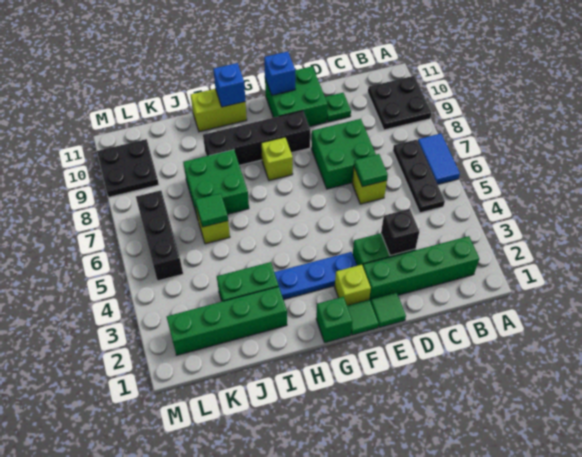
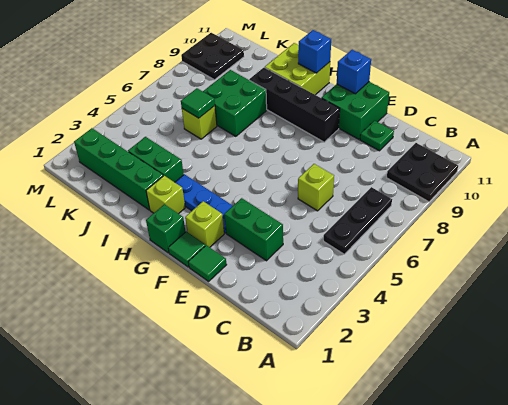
blue tile A6:A7 level 1 -> none
green brick B2:E2 level 1 -> none
black brick D3 level 2 -> none
green tile D6 level 2 -> none
green brick D7:E8 level 1 -> none
lime brick G8 level 1 -> lime brick H2 level 1
lime brick H11:I11 level 1 -> lime brick H10:I11 level 1
black brick L5:L7 level 1 -> none

